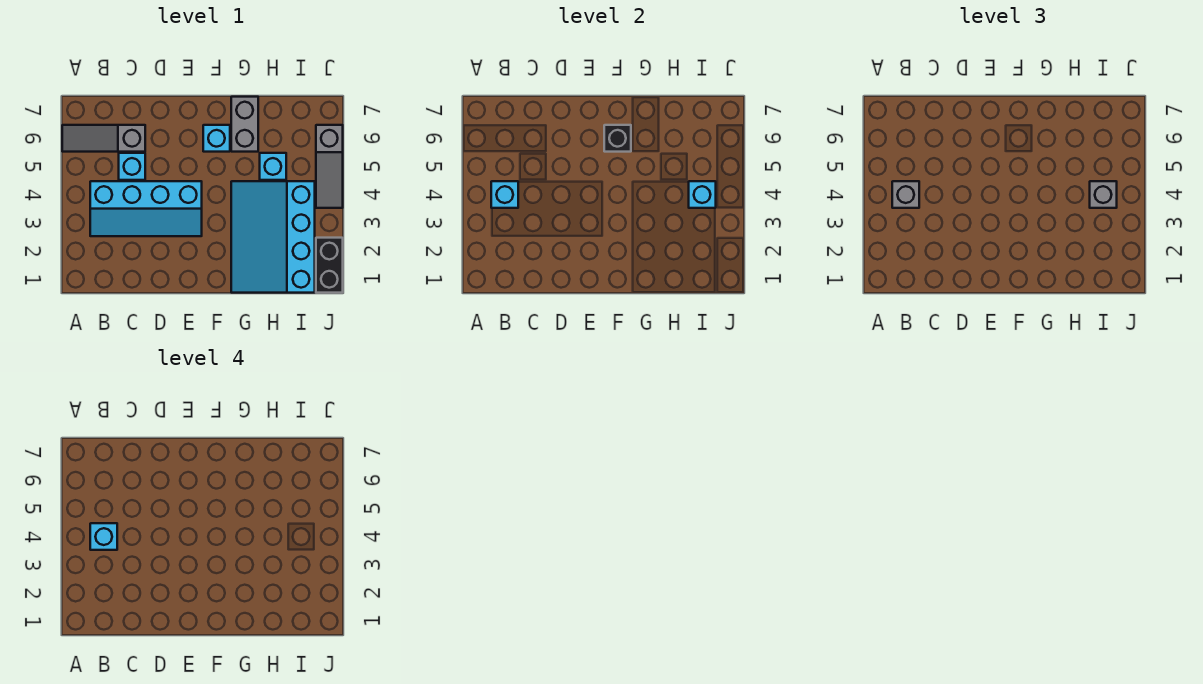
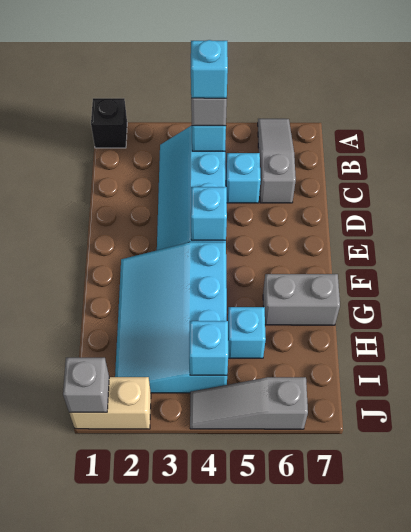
cyan brick F6 level 1 -> cyan brick E4 level 2
black brick F6 level 2 -> black brick A1 level 1
cyan slope G1:I4 level 1 top I -> cyan slope F2:I4 level 1 top 4
grey brick I4 level 3 -> grey brick J1 level 2
black brick J1:J2 level 1 -> tan brick J1:J2 level 1

